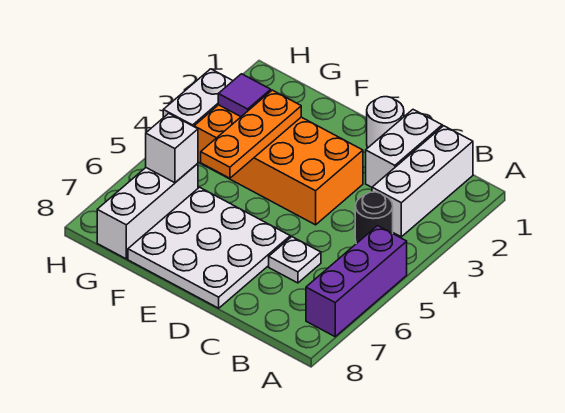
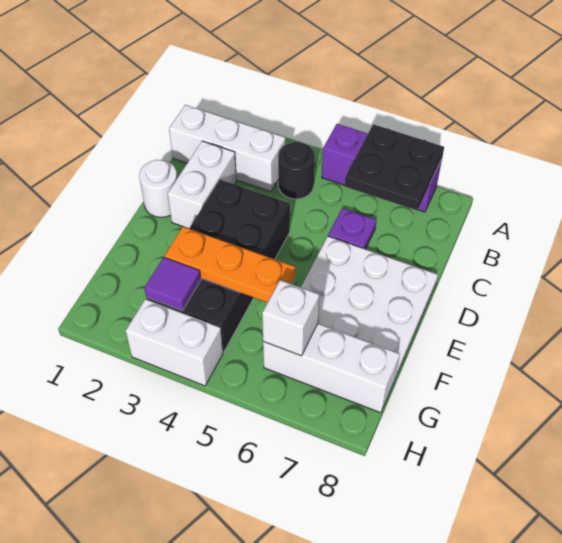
none -> black plate A6:B7 level 2
white brick C1:C2 level 1 -> white brick C2:D2 level 1
white plate C6 level 1 -> purple plate C6 level 1
orange brick D3:G4 level 1 -> black brick D3:G4 level 1

